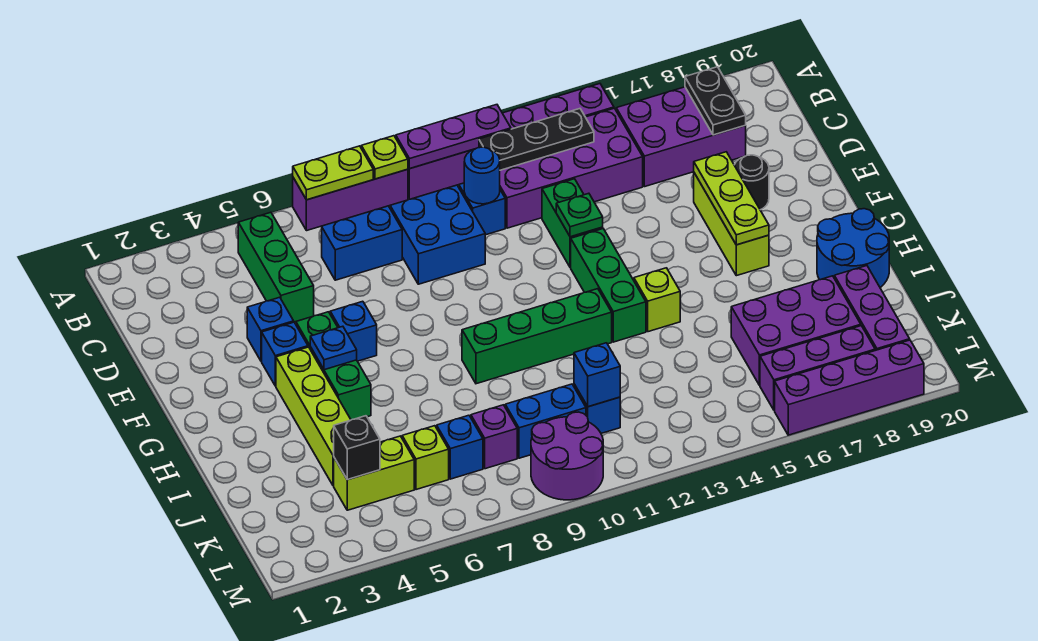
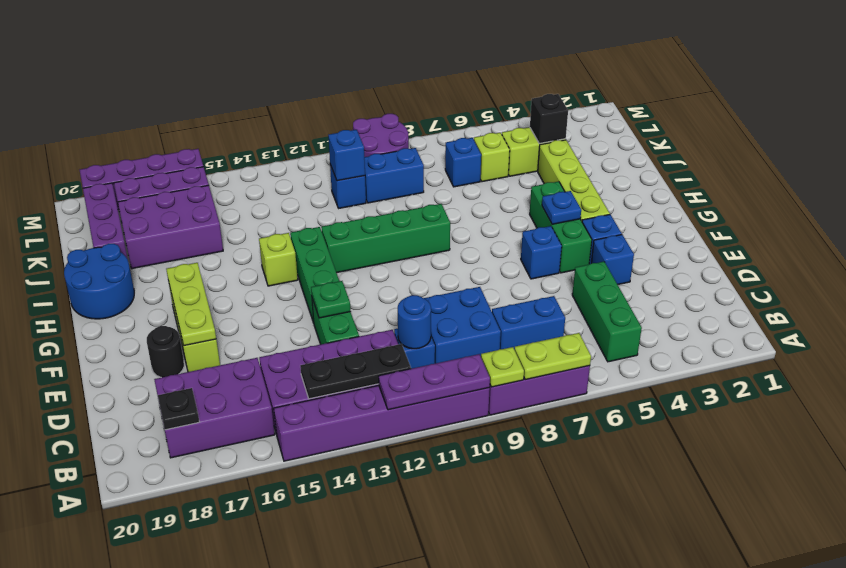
black plate B18:C18 level 2 -> black plate B18 level 2
purple brick K8 level 1 -> none

